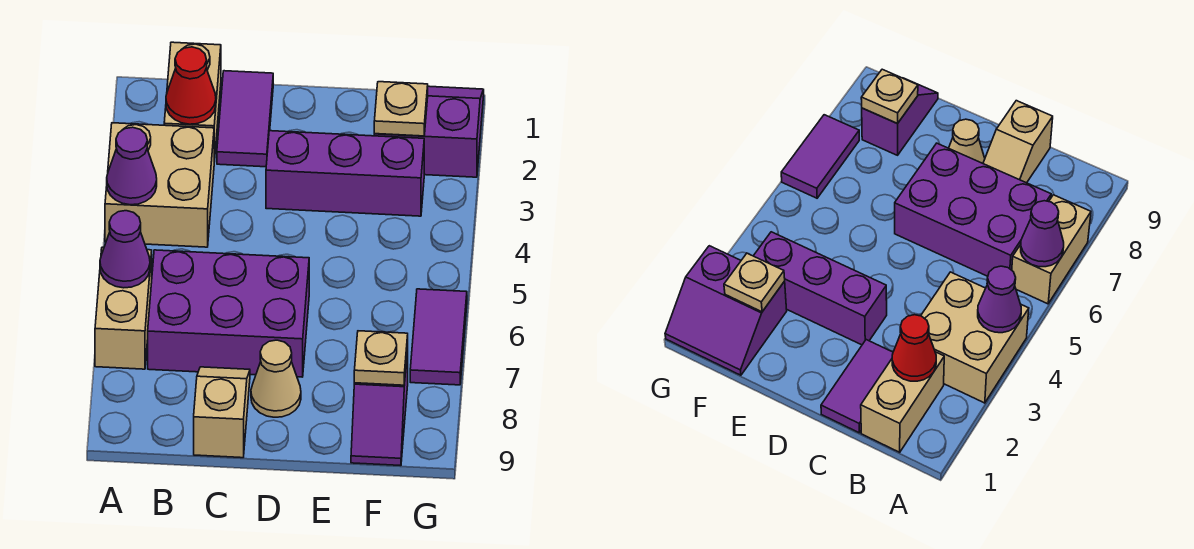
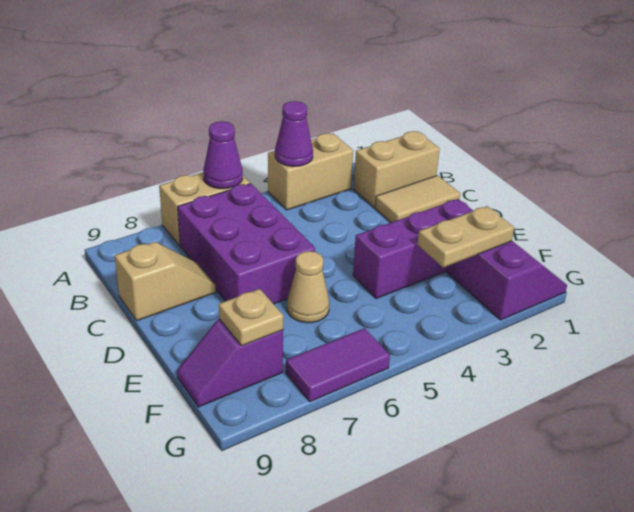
tan brick A3:B4 level 1 -> tan brick A3:A4 level 1
red cone B2 level 2 -> none
purple tile C1:C2 level 1 -> tan tile C1:C2 level 1
purple brick D3:F3 level 1 -> purple brick E2:E4 level 1
tan cone D8 level 1 -> tan cone E6 level 1
tan plate F2 level 2 -> tan plate F2:F3 level 2

